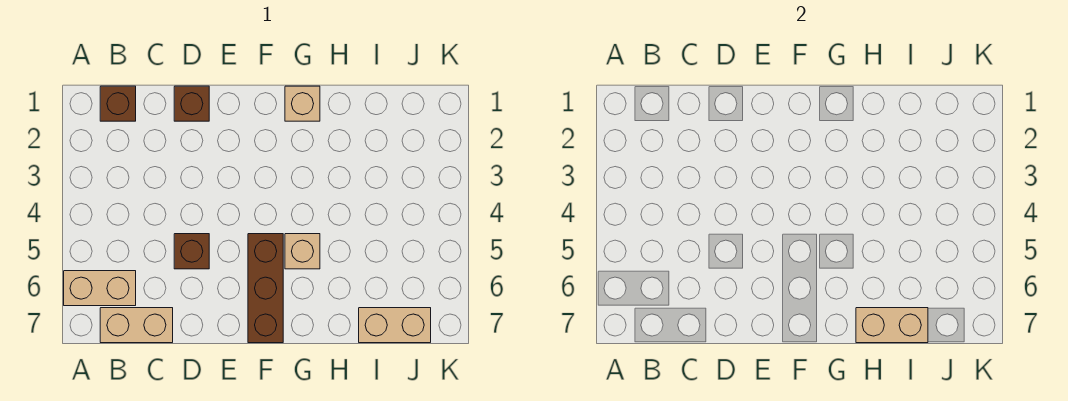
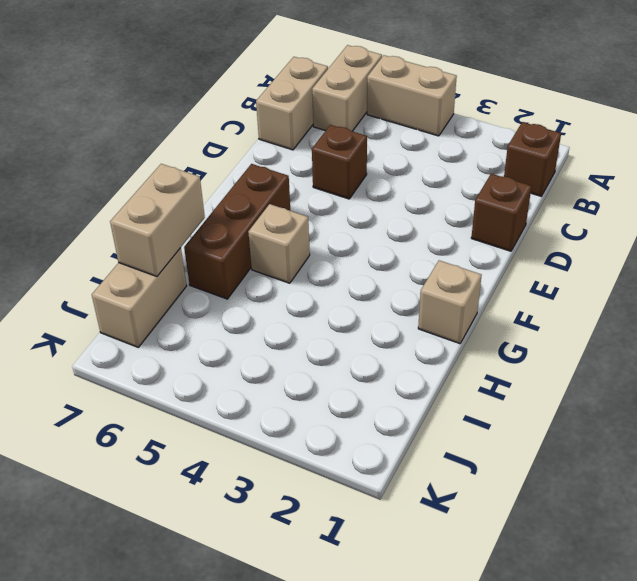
none -> tan brick A4:A5 level 1
brown brick F5:F7 level 1 -> brown brick F6:H6 level 1

